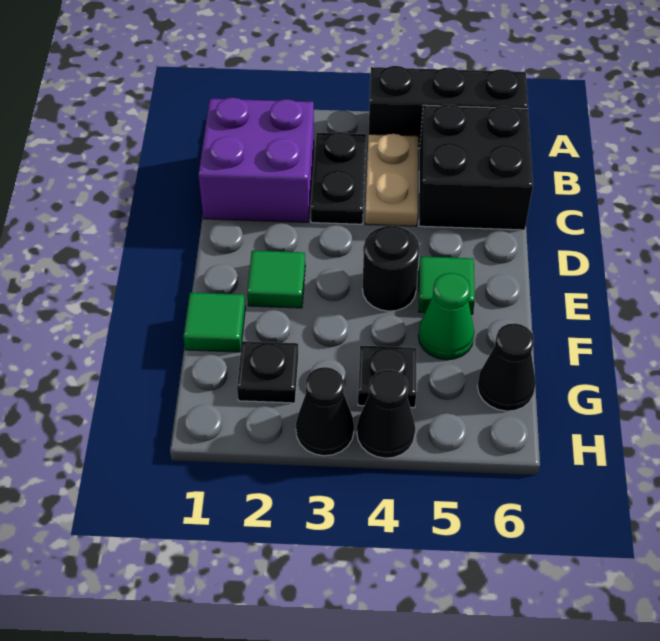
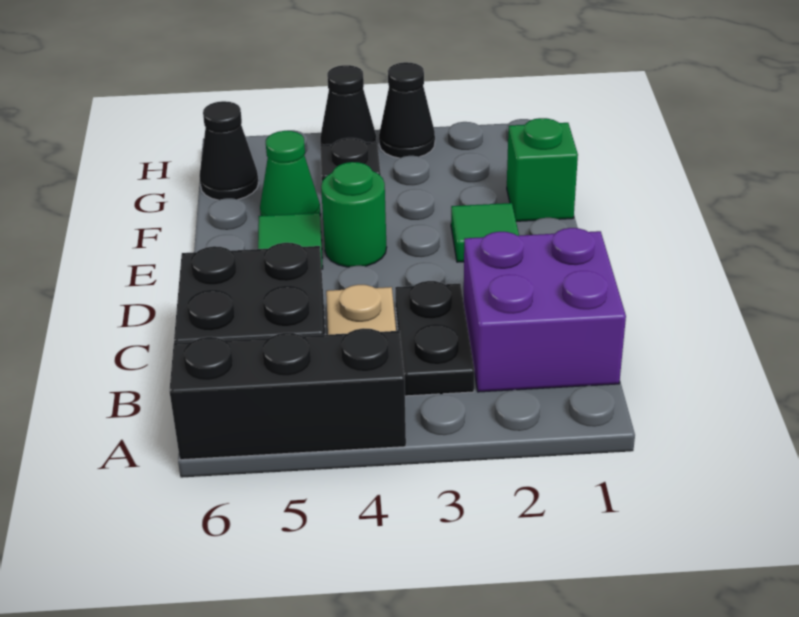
black round brick E4 level 1 -> green round brick E4 level 1
green tile F1 level 1 -> green brick F1 level 1
black plate G2 level 1 -> none

